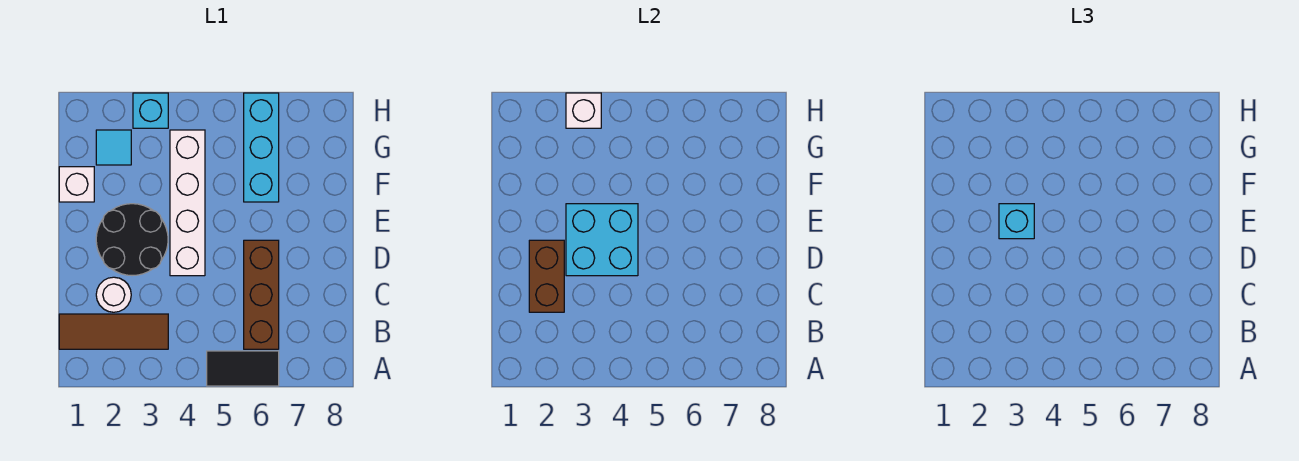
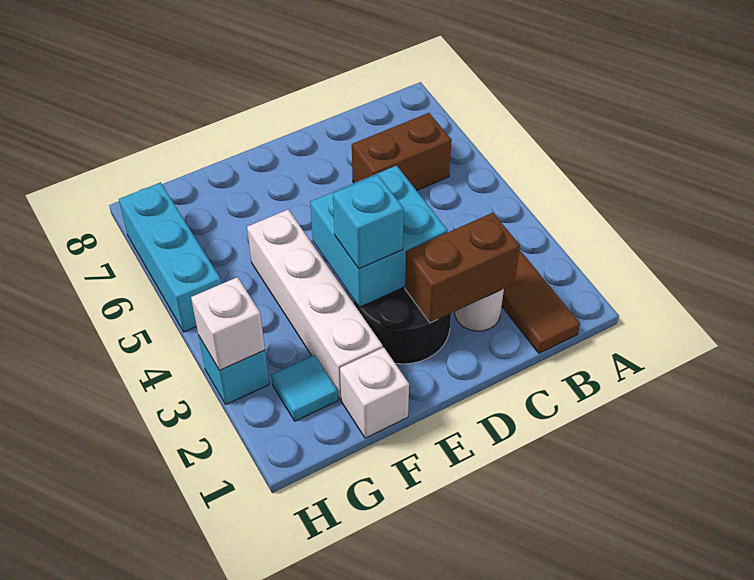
black tile A5:A6 level 1 -> none
brown brick B6:D6 level 1 -> brown brick B6:C6 level 1
white brick D4:G4 level 1 -> white brick F2:F5 level 1
cyan brick F6:H6 level 1 -> cyan brick H5:H7 level 1

